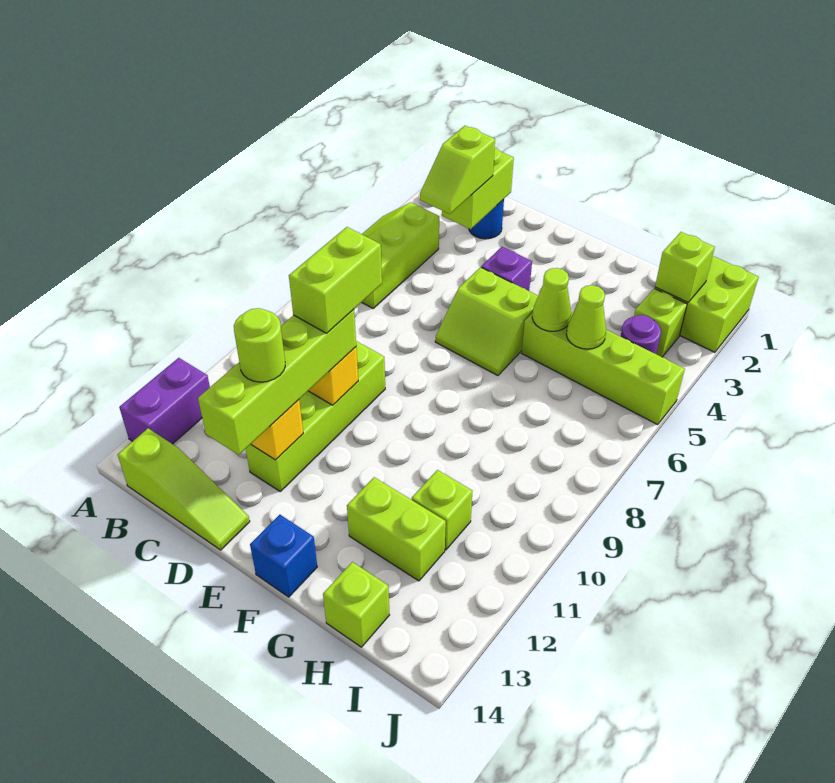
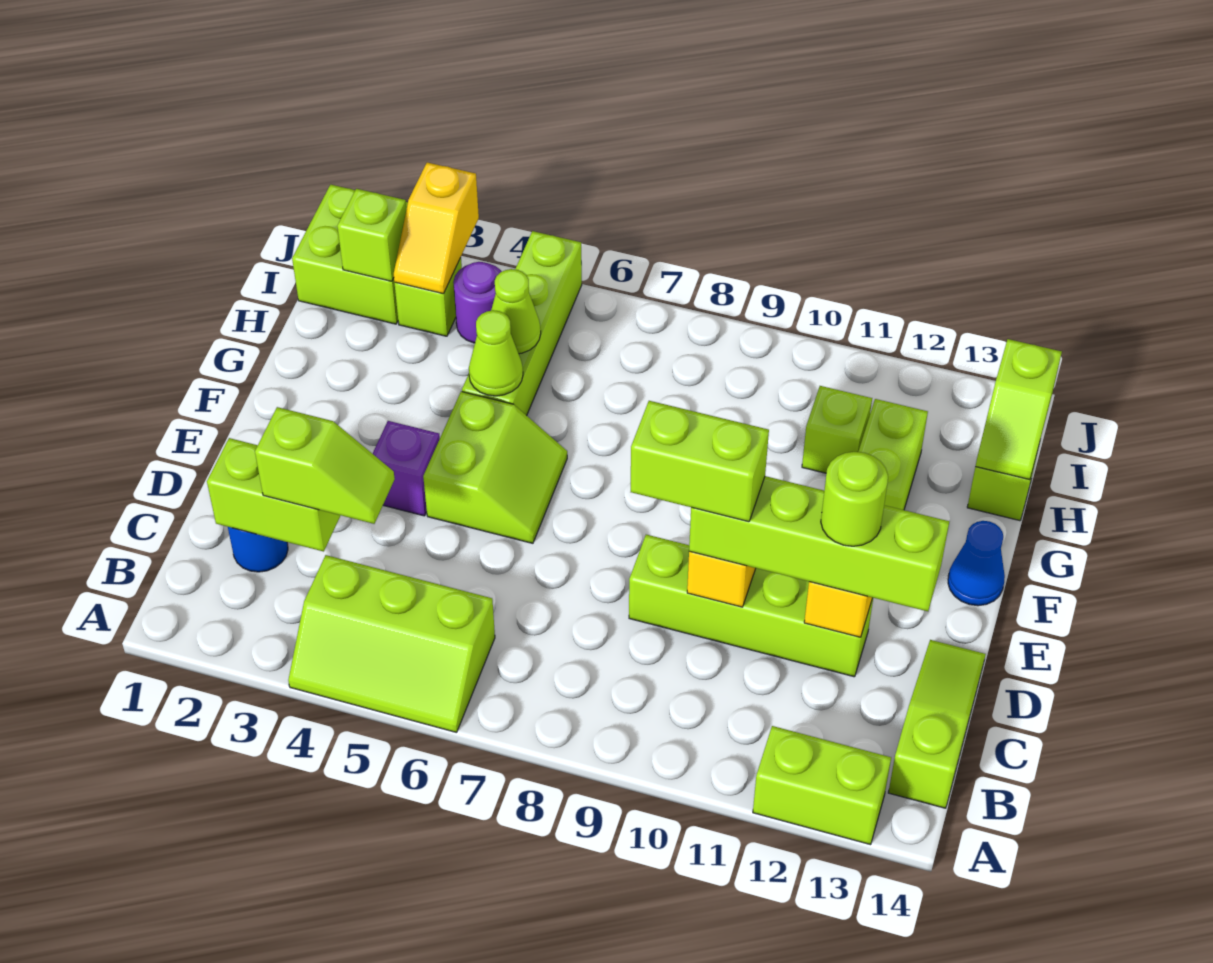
purple brick A12:A13 level 1 -> lime brick A12:A13 level 1
blue brick F14 level 1 -> blue cone F14 level 1
none -> lime slope H14:I14 level 2 top I
none -> yellow slope I3:J3 level 2 top J

